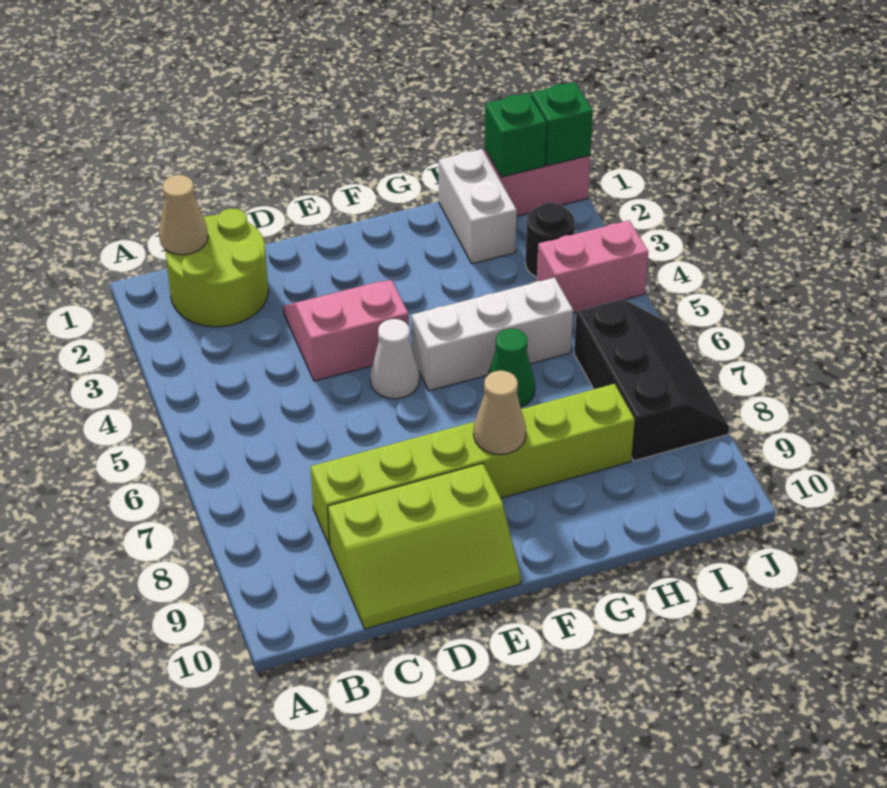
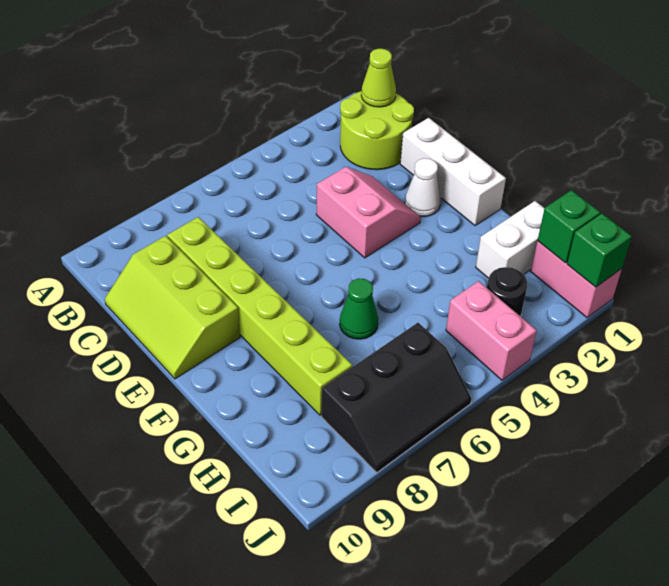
tan cone B1 level 2 -> lime cone B1 level 2
white cone E5 level 1 -> white cone E2 level 1
white brick F5:H5 level 1 -> white brick D1:F1 level 1
tan cone F8 level 2 -> none

